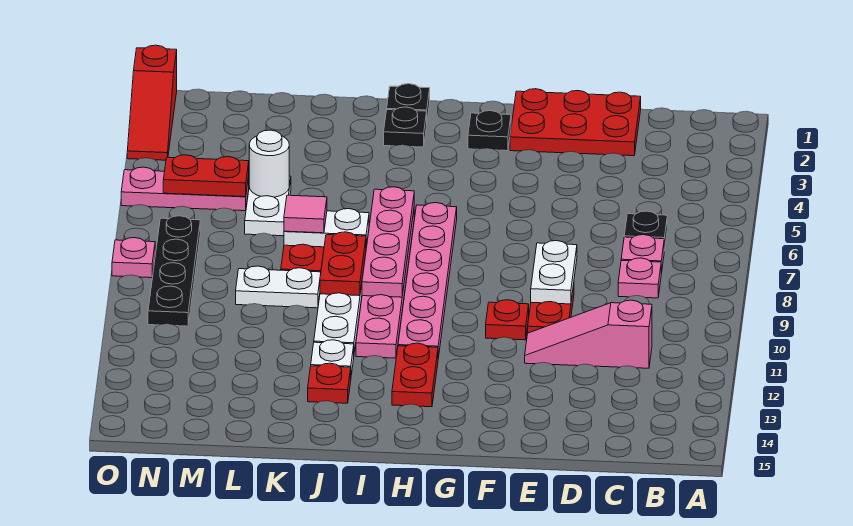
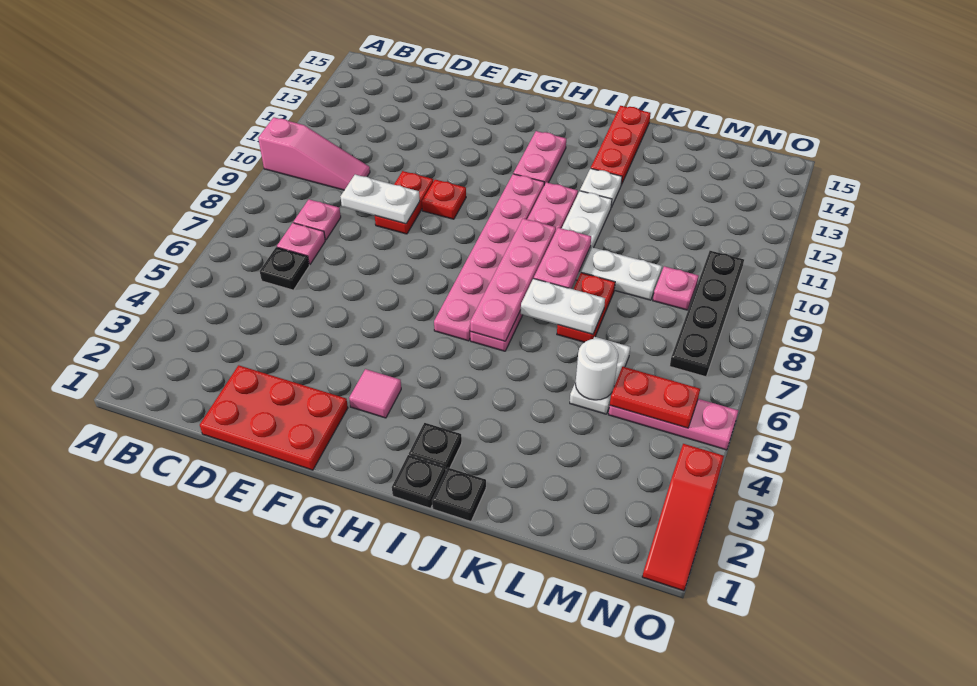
pink slope C11:E11 level 1 top C -> pink slope A10:C10 level 1 top A
white plate E8:E9 level 2 -> white plate D9:E9 level 2
black plate G2 level 1 -> black plate J1 level 1
red plate H12:H13 level 1 -> pink plate H12:H13 level 1
red plate J8:J9 level 2 -> pink plate J8:J9 level 2
red plate J13 level 1 -> red plate J13:J15 level 1
pink tile K7 level 3 -> pink tile G3 level 1
red slope O1:O3 level 1 top 1 -> red slope O1:O3 level 1 top 3
pink plate O8 level 1 -> pink plate M9 level 1

